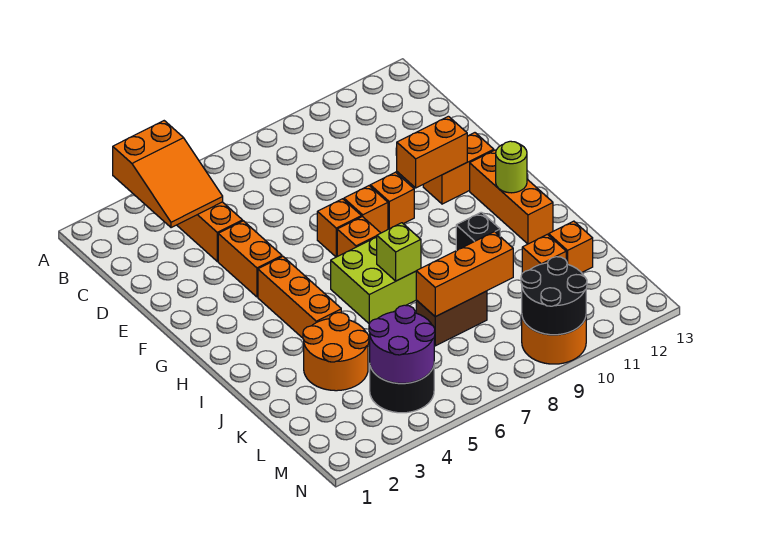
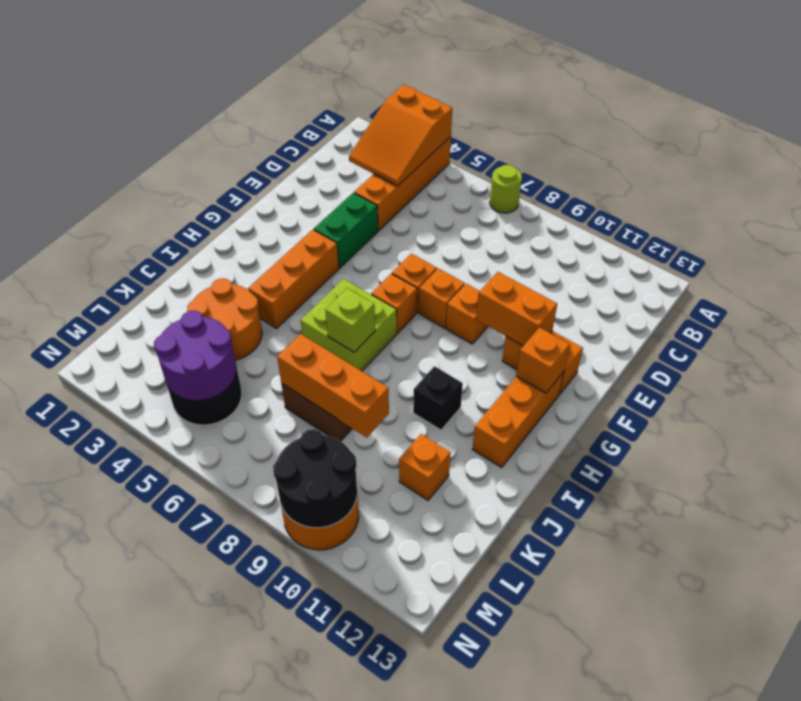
orange brick E4:F4 level 1 -> green brick E4:F4 level 1
lime round brick H12 level 2 -> lime round brick A7 level 1
orange brick K12 level 1 -> orange brick G12 level 2

